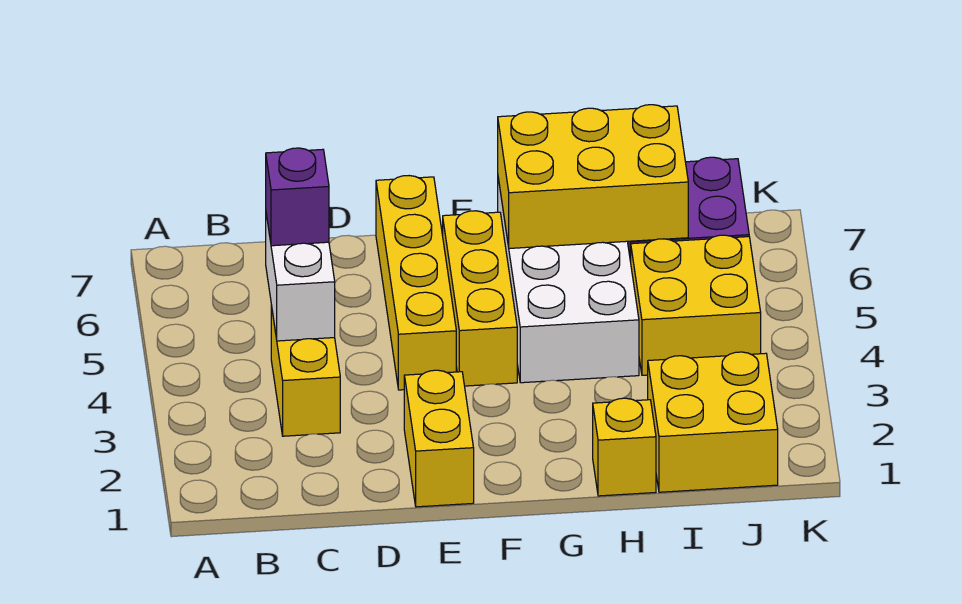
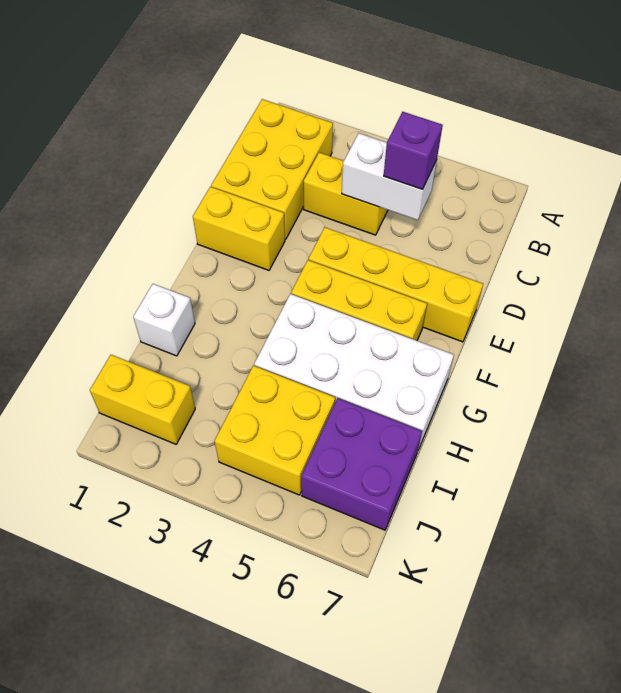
yellow brick G6:I7 level 2 -> yellow brick B1:D2 level 1
yellow brick H1 level 1 -> white brick H1 level 1
yellow brick I1:J2 level 1 -> yellow brick J1:J2 level 1

